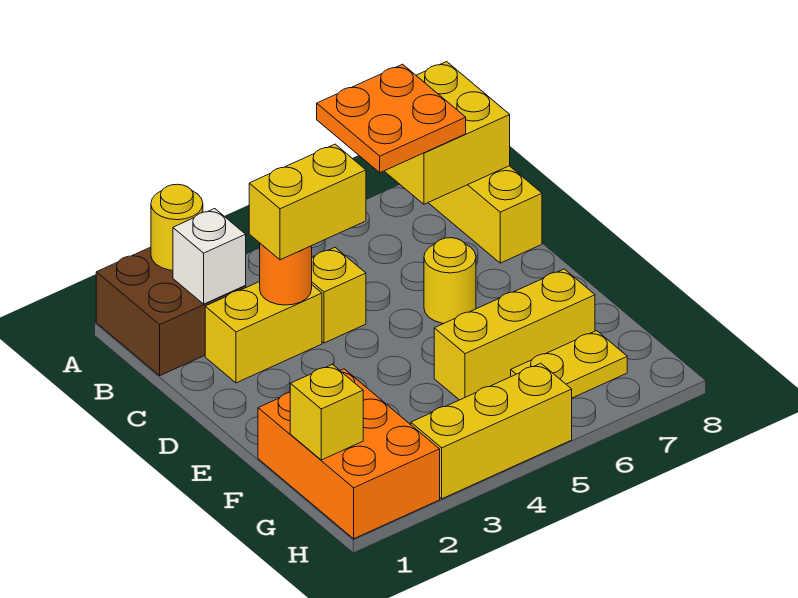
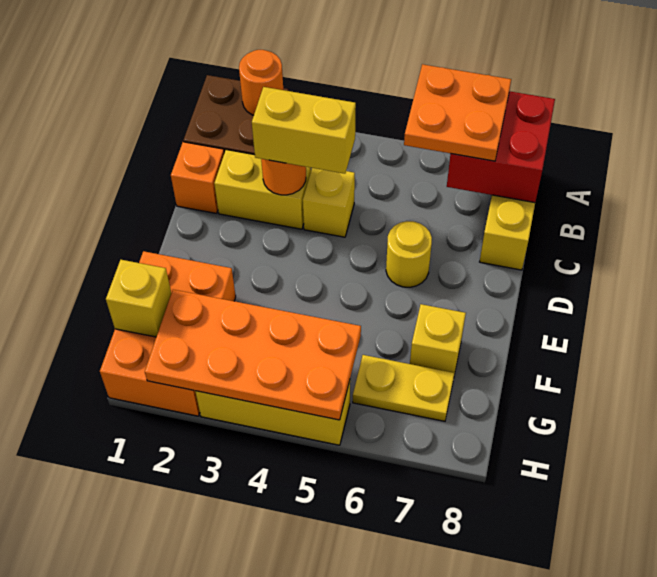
yellow round brick A2 level 2 -> orange round brick A2 level 2
yellow brick A7:B8 level 2 -> red brick A7:B8 level 2
white brick B2 level 2 -> none
none -> orange brick C1 level 1
yellow brick F5:F7 level 1 -> yellow brick F7 level 1
none -> orange plate G2:H5 level 2

